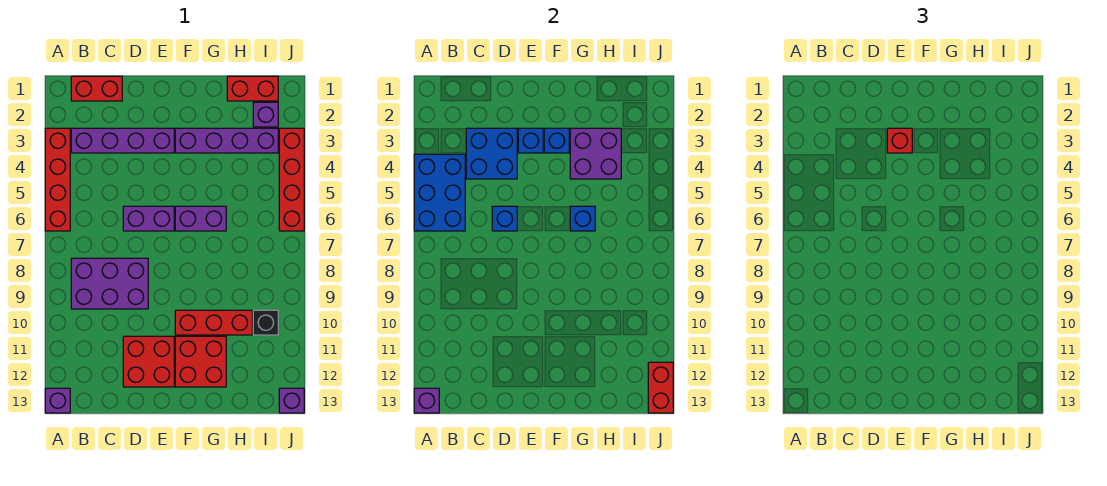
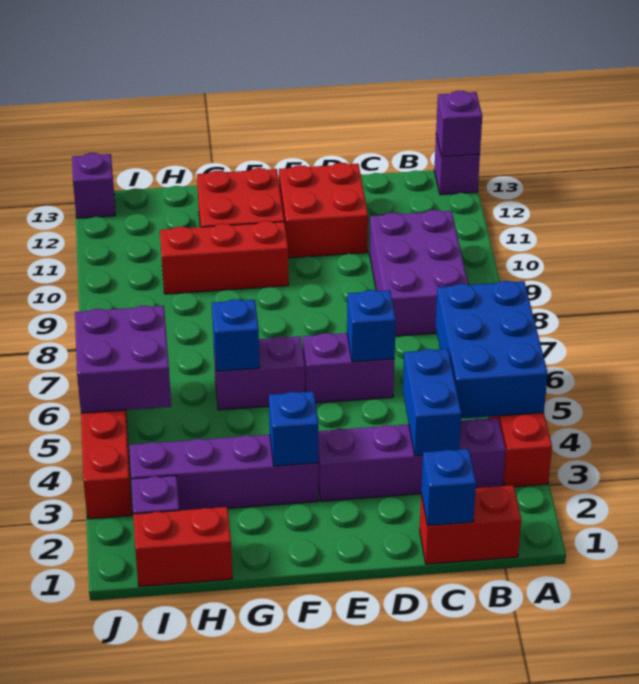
purple brick B8:D9 level 1 -> purple brick B8:C10 level 1
blue brick C3:D4 level 2 -> blue brick C3:C4 level 2
blue brick E3 level 2 -> blue brick C1 level 2
red brick E3 level 3 -> none
purple brick G3:H4 level 2 -> purple brick I5:J6 level 2
black brick I10 level 1 -> none
red brick J12:J13 level 2 -> none

